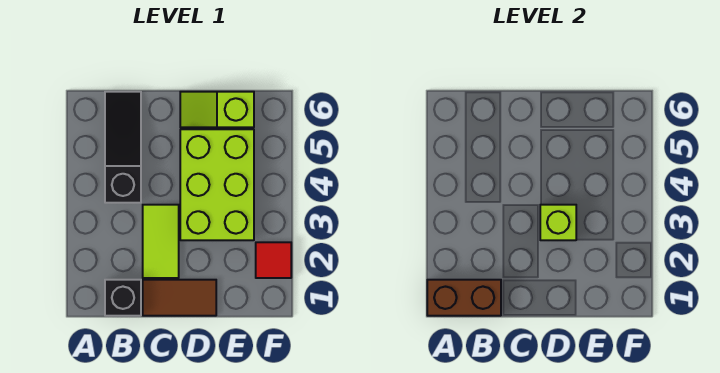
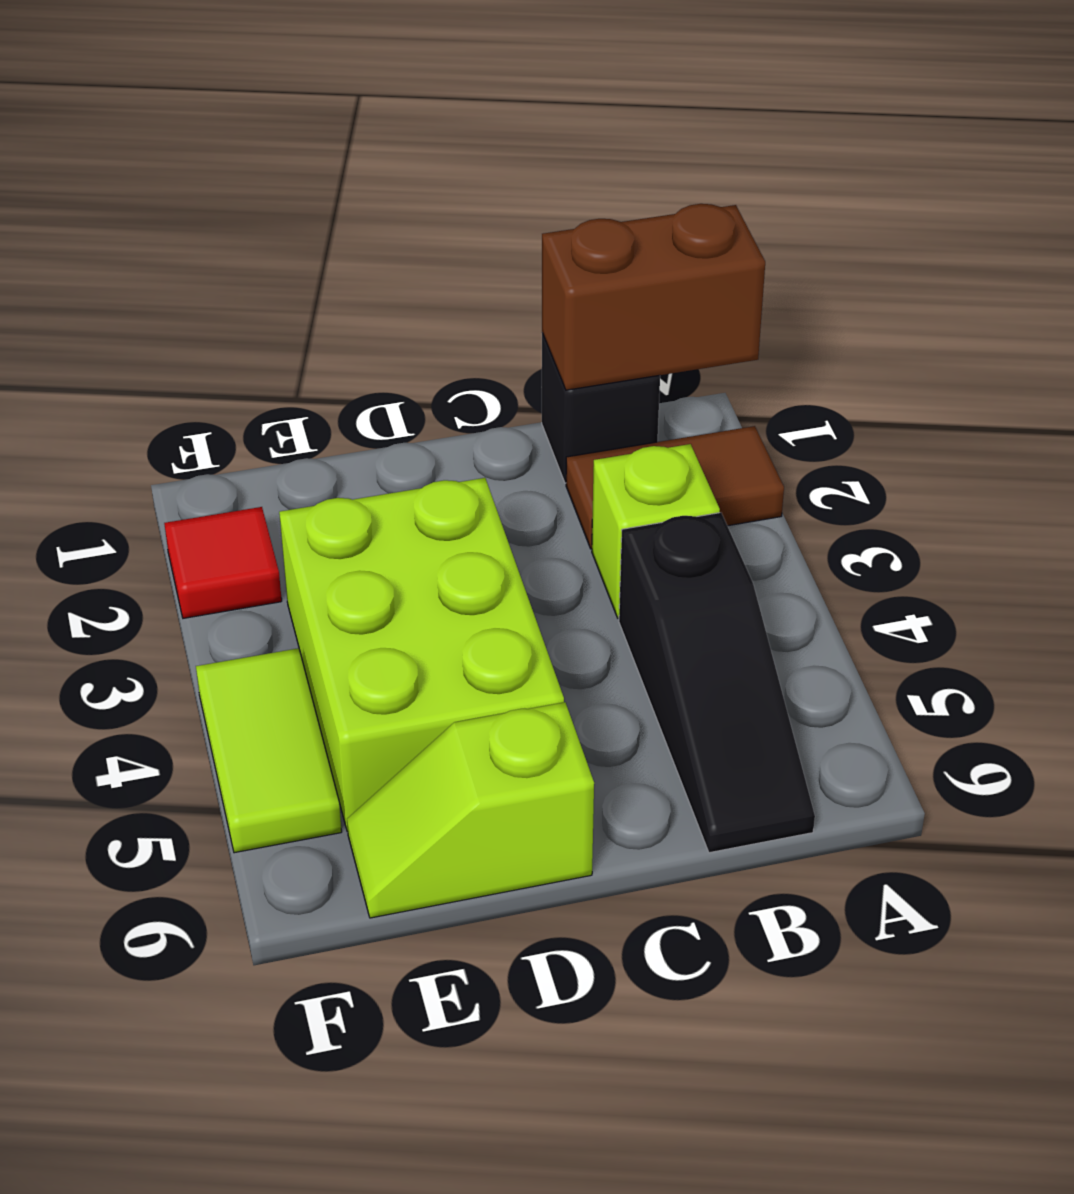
brown tile C1:D1 level 1 -> brown tile A2:B2 level 1
lime tile C2:C3 level 1 -> lime tile F4:F5 level 1
lime brick D3 level 2 -> lime brick B3 level 1
lime slope D6:E6 level 1 top E -> lime slope D6:E6 level 1 top D

